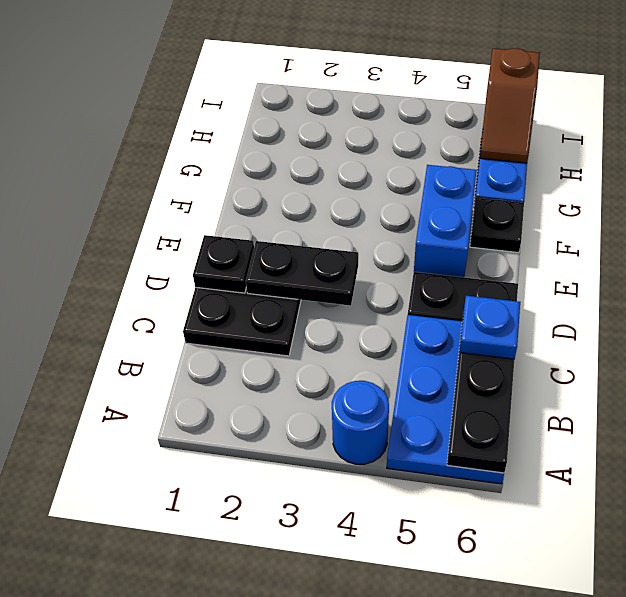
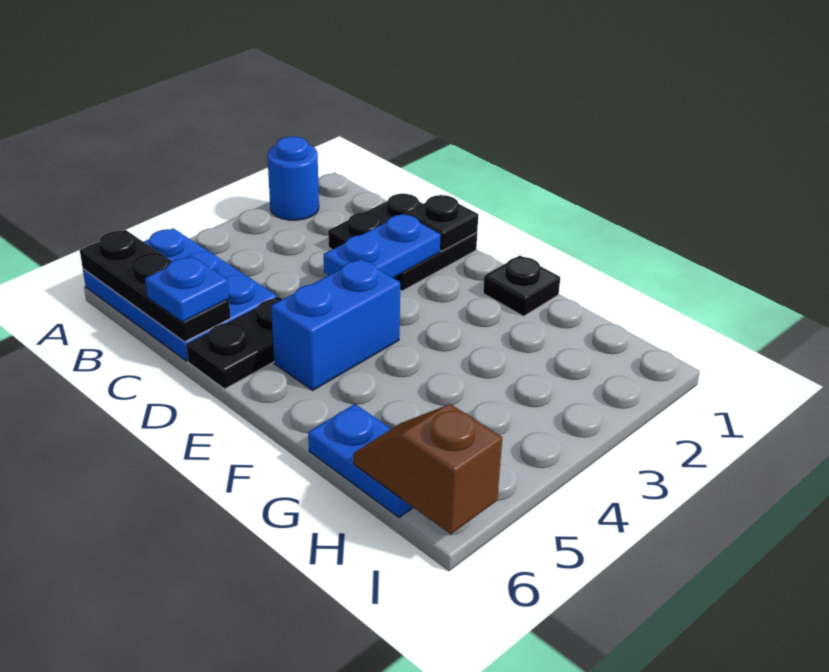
blue round brick A4 level 1 -> blue round brick A2 level 1
black plate D2:D3 level 2 -> blue plate D2:D3 level 2
blue brick E5:F5 level 1 -> blue brick E4:E5 level 1
black plate F6 level 1 -> black plate F1 level 1

